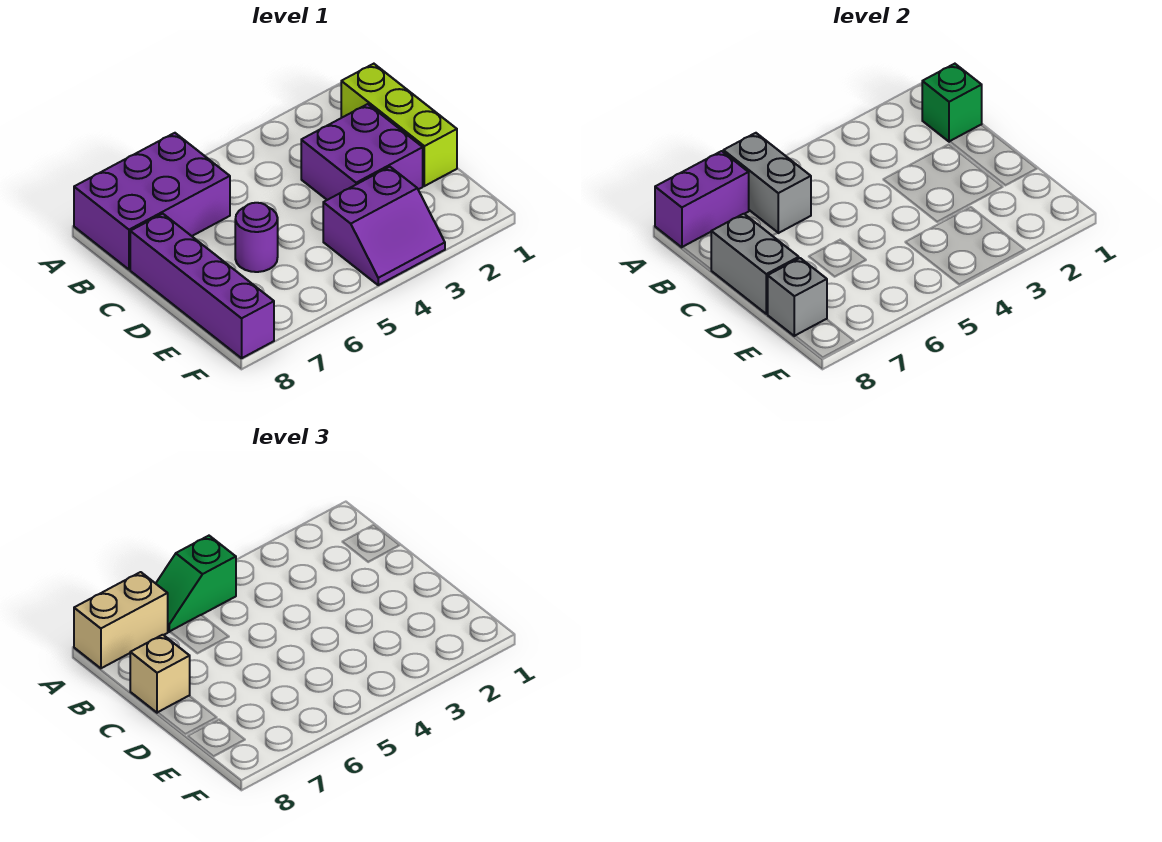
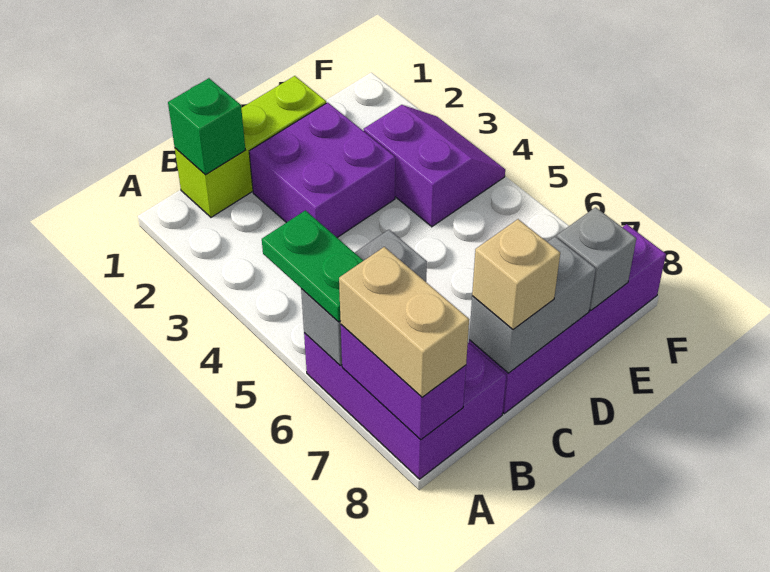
green slope A5:A6 level 3 top 5 -> green plate A5:A6 level 3
purple round brick D6 level 1 -> none

